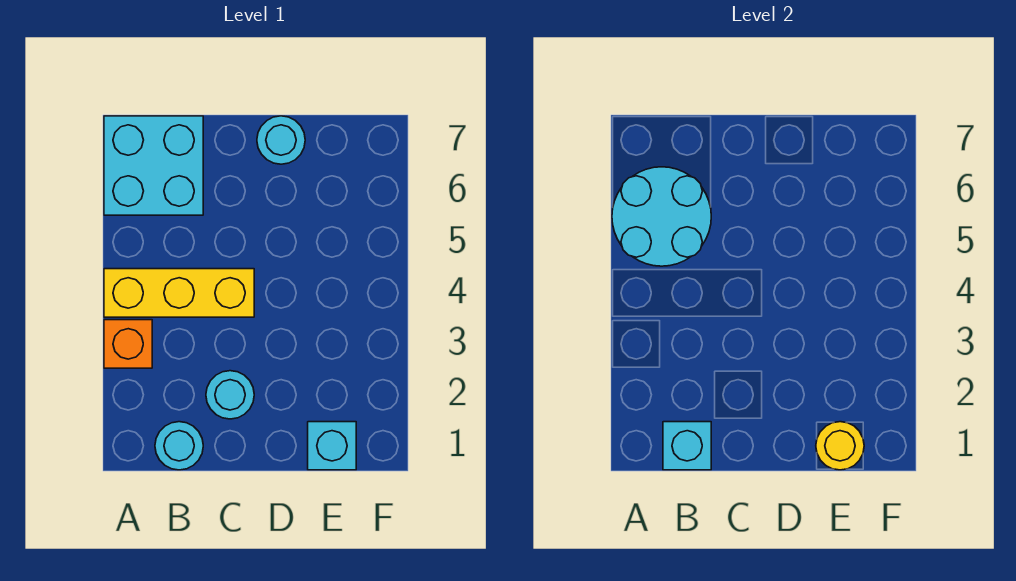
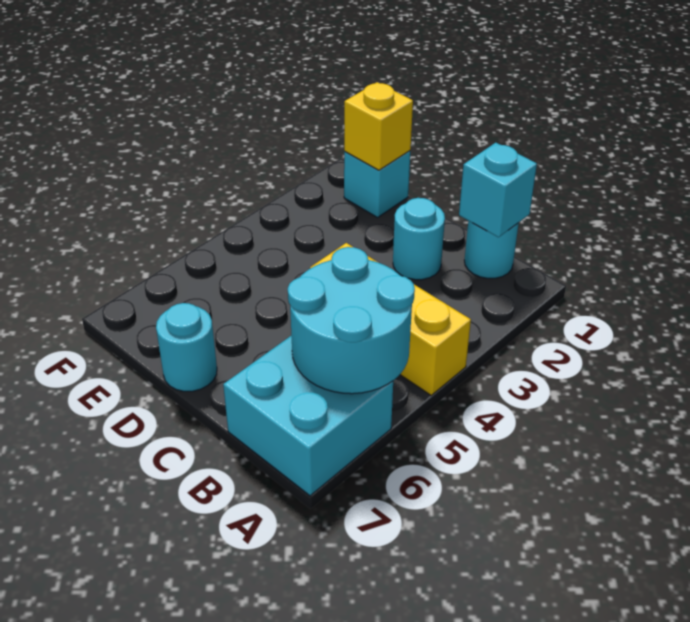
orange brick A3 level 1 -> none
yellow round brick E1 level 2 -> yellow brick E1 level 2

